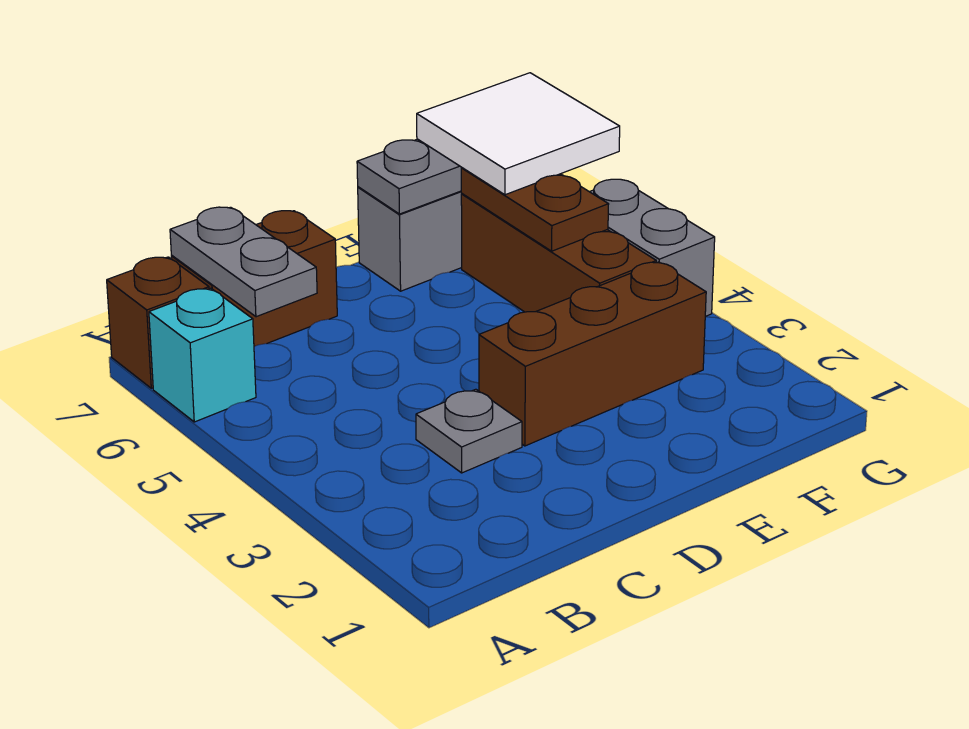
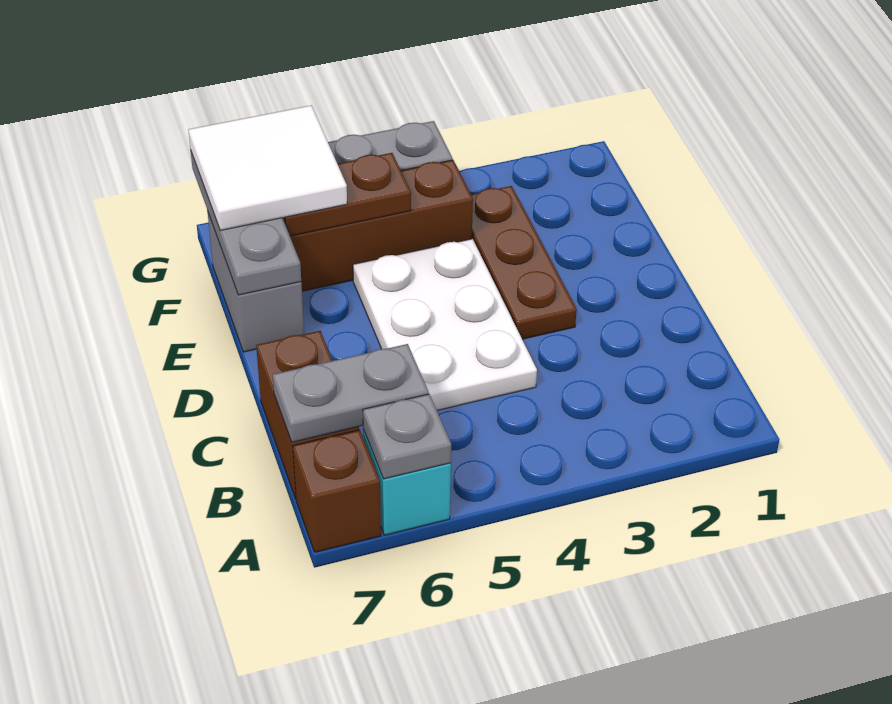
grey plate C3 level 1 -> grey plate A6 level 2
none -> white plate C4:E5 level 1
brown brick D3:F3 level 1 -> brown plate D3:F3 level 1

